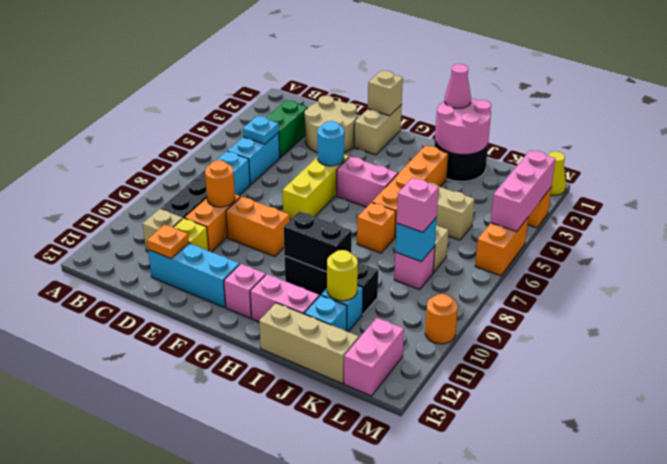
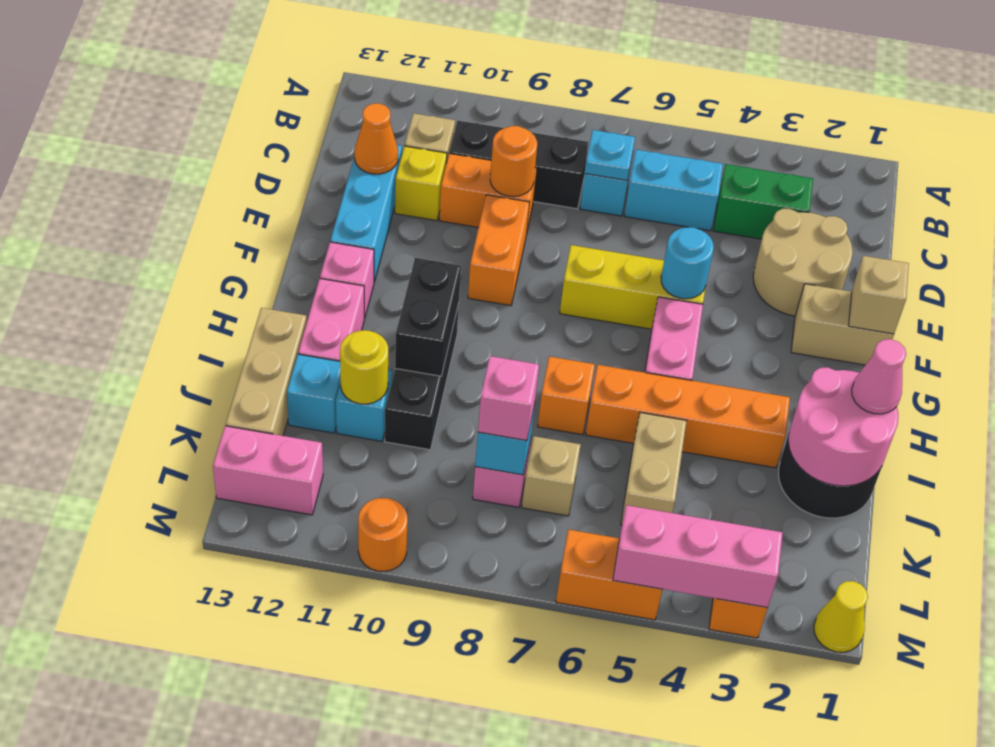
cyan plate C5 level 2 -> cyan plate C7 level 2
orange plate D12 level 2 -> orange cone D12 level 2

